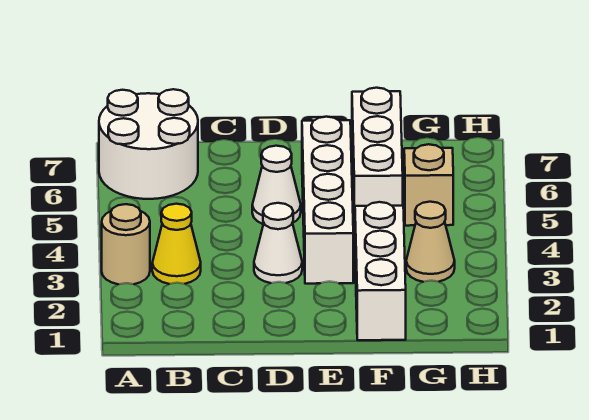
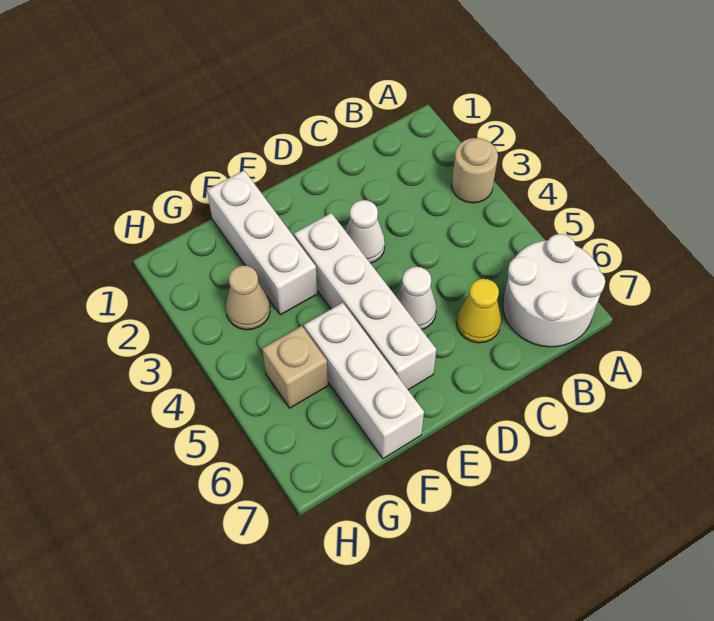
yellow cone B3 level 1 -> yellow cone C6 level 1

